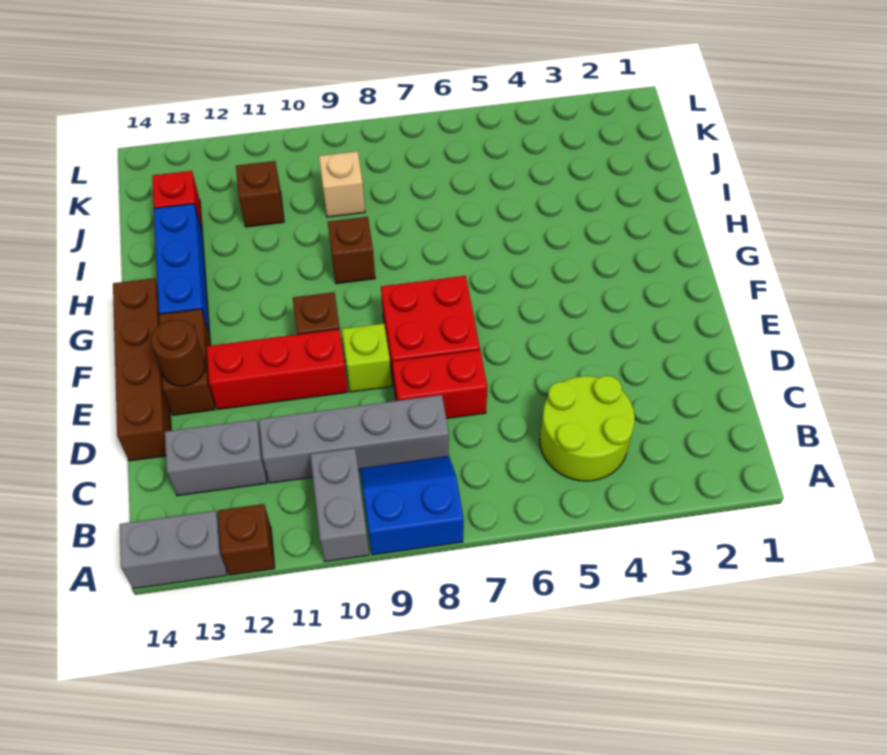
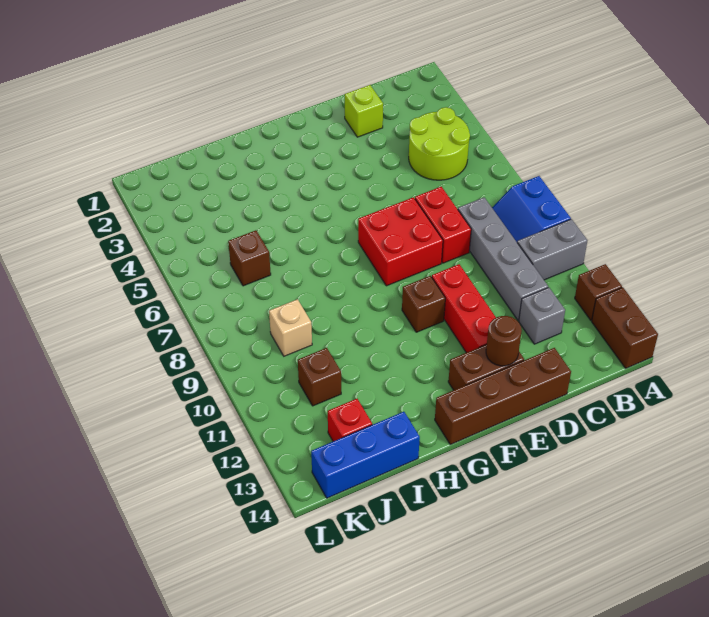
grey brick A13:A14 level 1 -> brown brick A13:A14 level 1
grey brick C12:C13 level 1 -> grey brick C12 level 1
lime brick E9 level 1 -> lime brick D2 level 1
blue brick G13:I13 level 1 -> blue brick I14:K14 level 1
brown brick H9 level 1 -> brown brick J6 level 1

